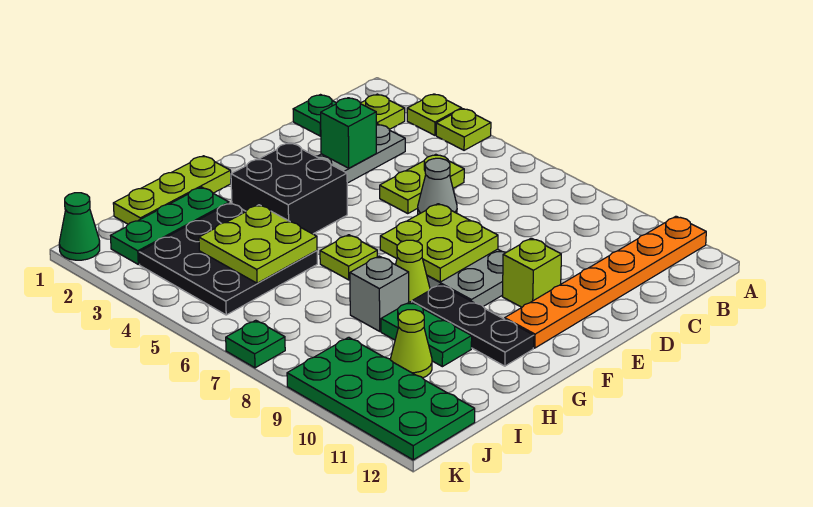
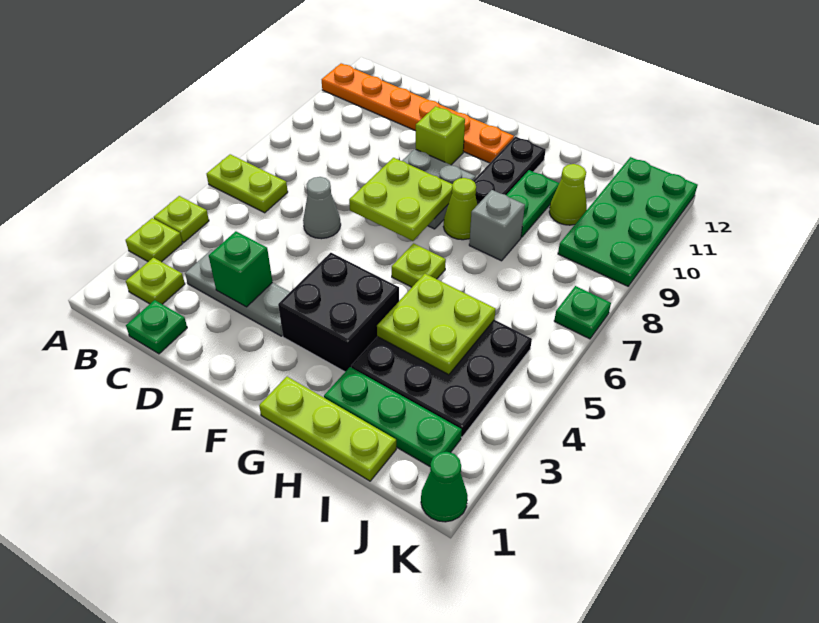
lime plate C5:D5 level 1 -> lime plate A6:B6 level 1

